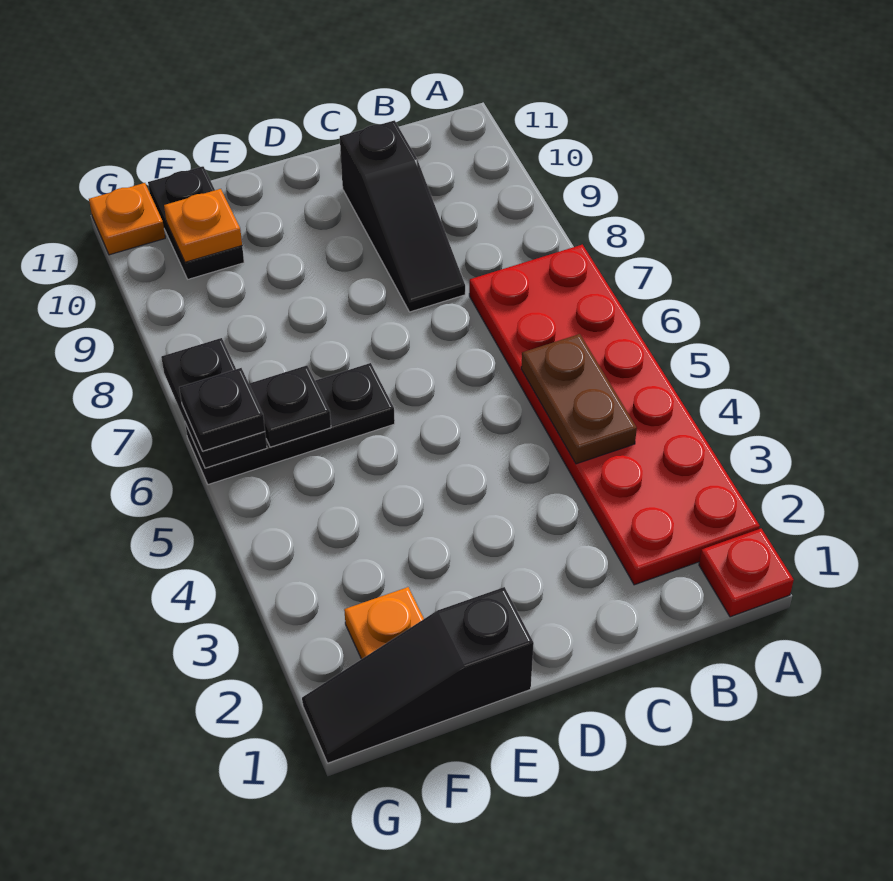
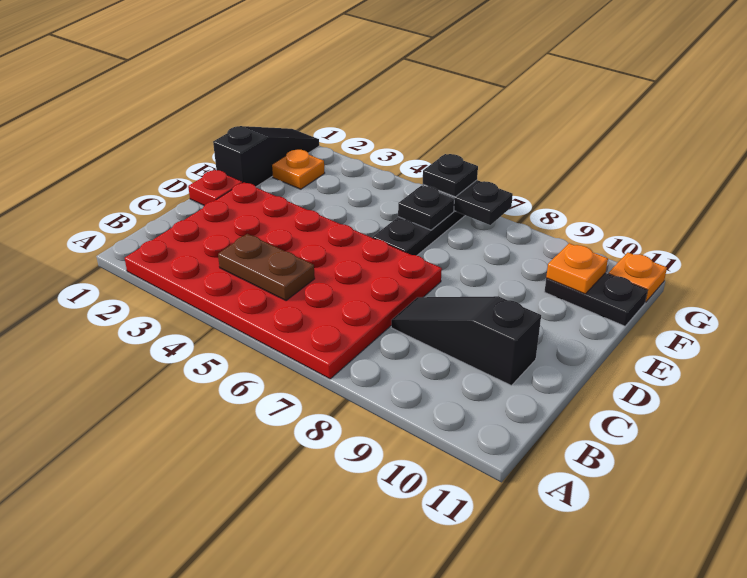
red plate A1 level 1 -> red plate D1 level 1
red plate A2:B7 level 1 -> red plate A2:D7 level 1

